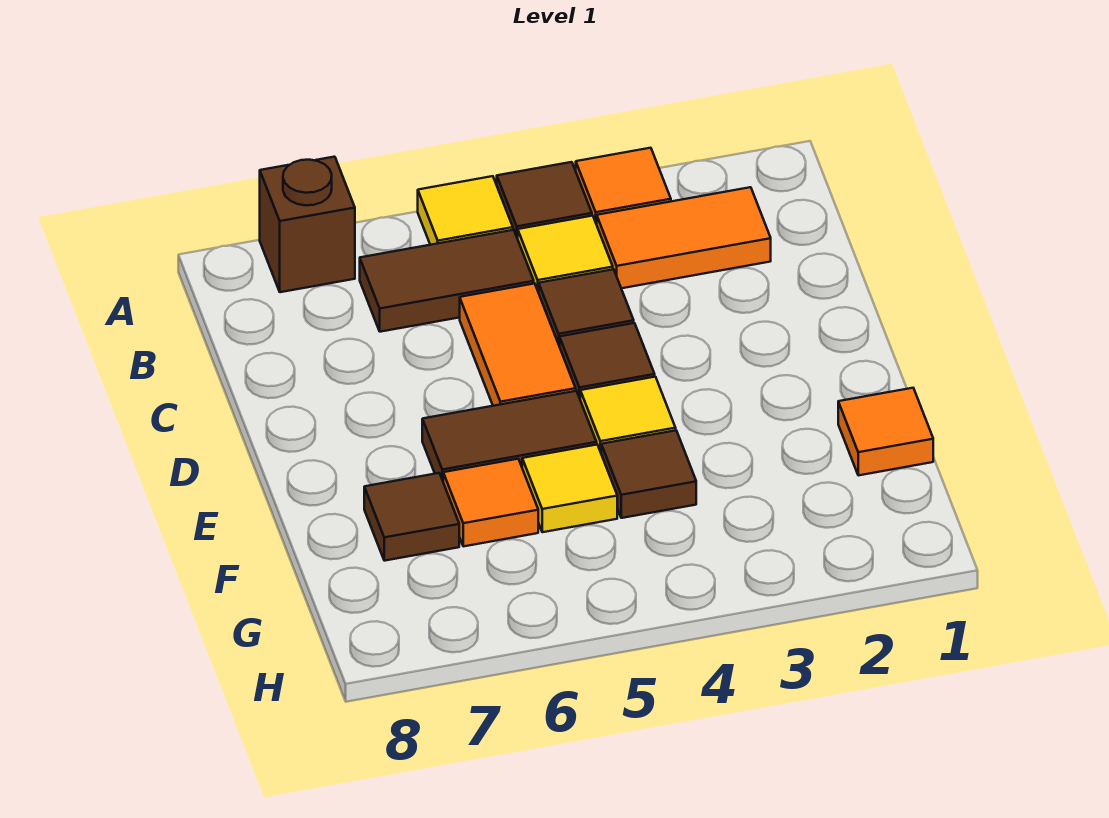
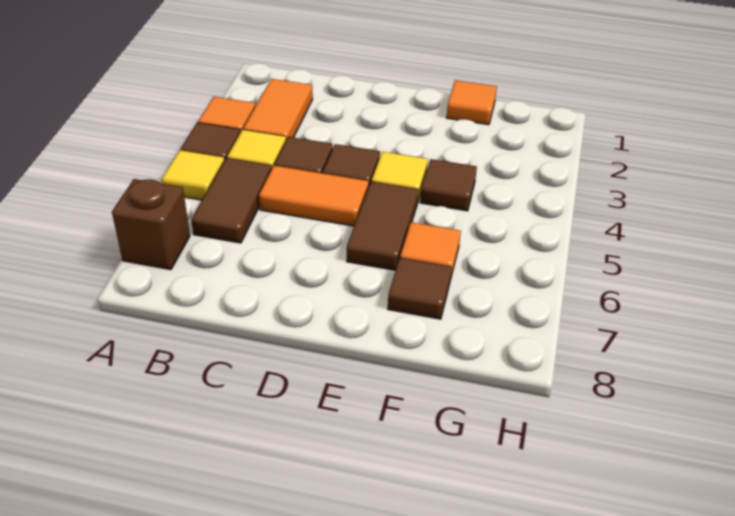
yellow tile F5 level 1 -> none

